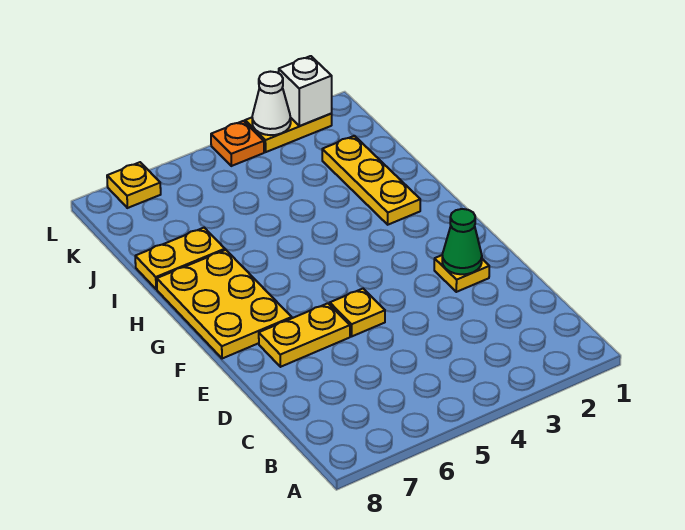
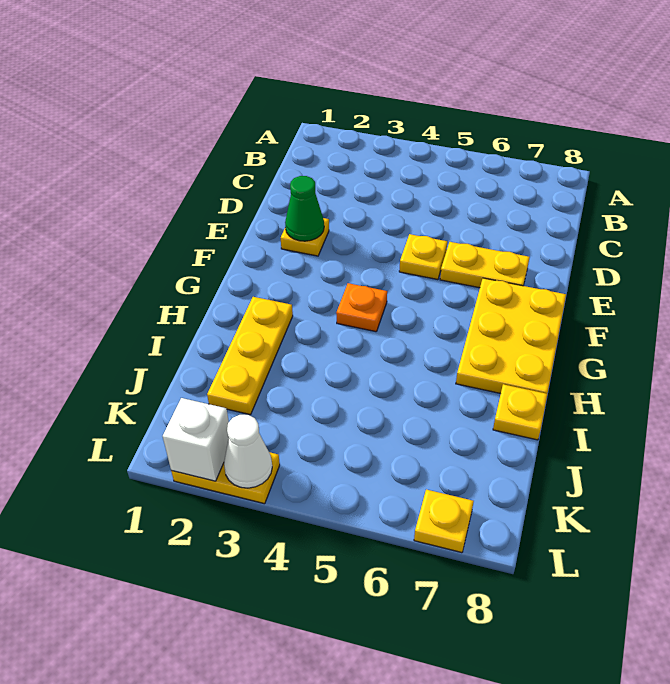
yellow plate I7:I8 level 1 -> yellow plate I8 level 1
orange plate L4 level 1 -> orange plate G4 level 1

